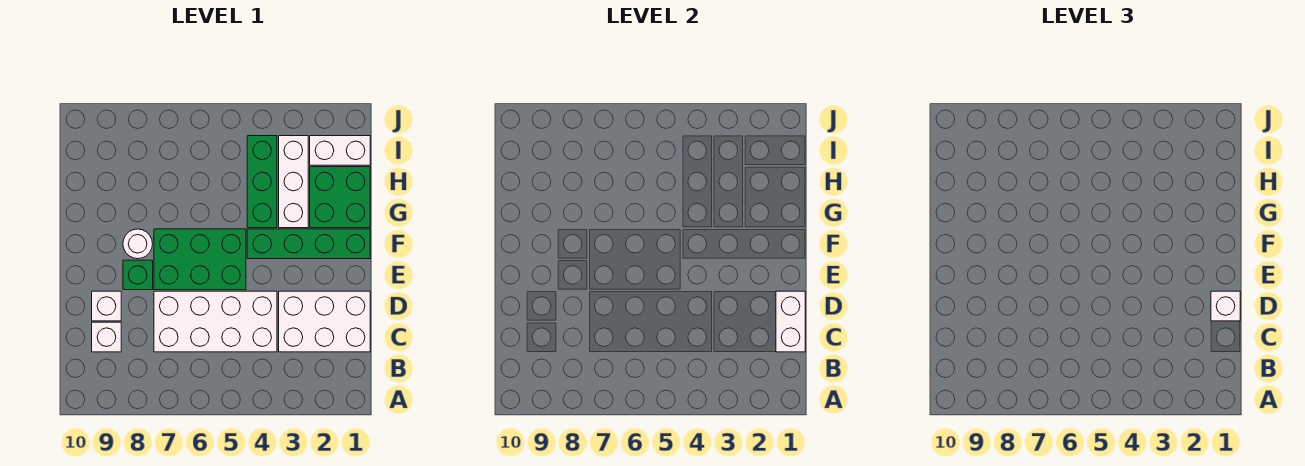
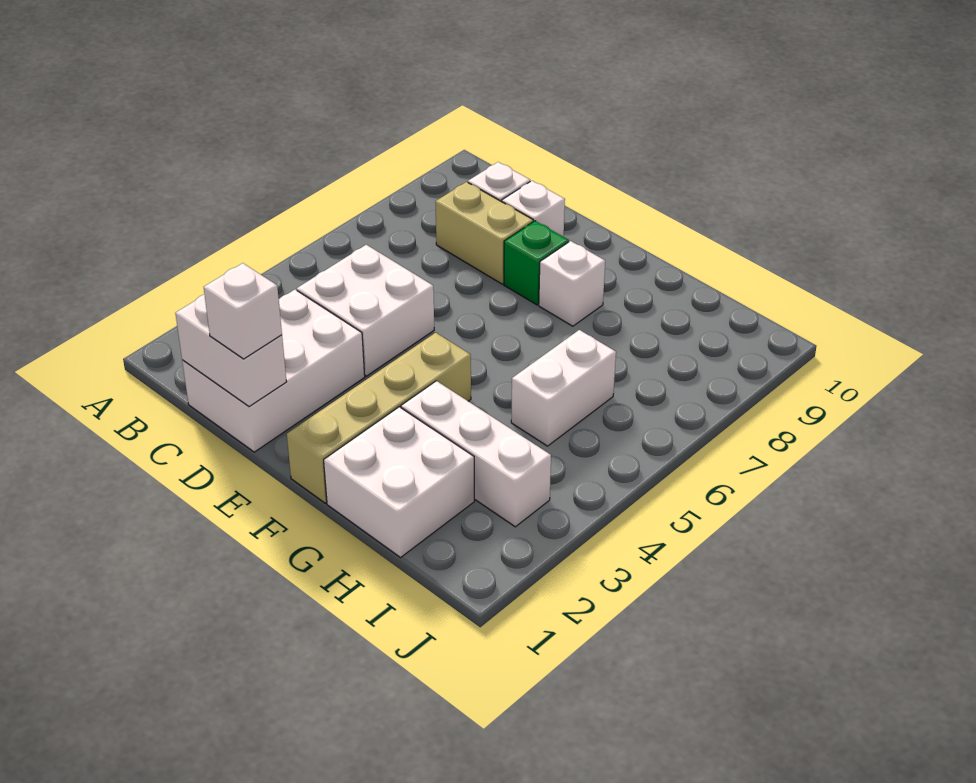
white brick C4:D7 level 1 -> white brick C4:D5 level 1
none -> tan brick C8:D8 level 1
green brick E5:F7 level 1 -> none
green brick F1:F4 level 1 -> tan brick F1:F4 level 1
white round brick F8 level 1 -> white brick F8 level 1
green brick G1:H2 level 1 -> white brick G1:H2 level 1
green brick G4:I4 level 1 -> none
white brick I1:I2 level 1 -> white brick H5:H6 level 1

